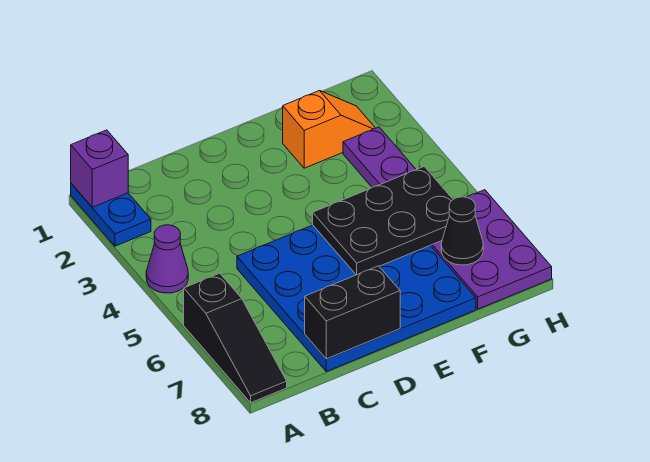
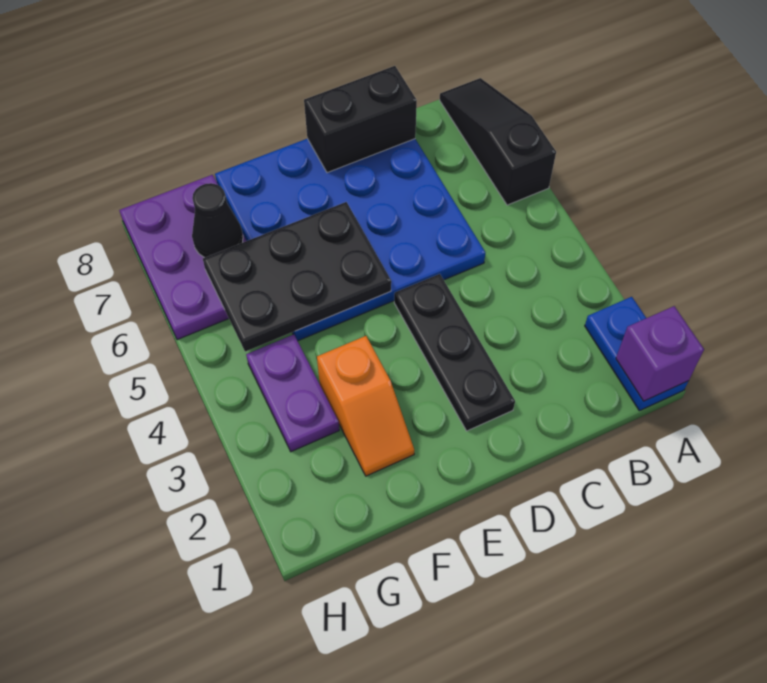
purple cone A4 level 1 -> none
none -> black plate D2:D4 level 1
orange slope F2:G2 level 1 top F -> orange slope F2:F3 level 1 top 3

